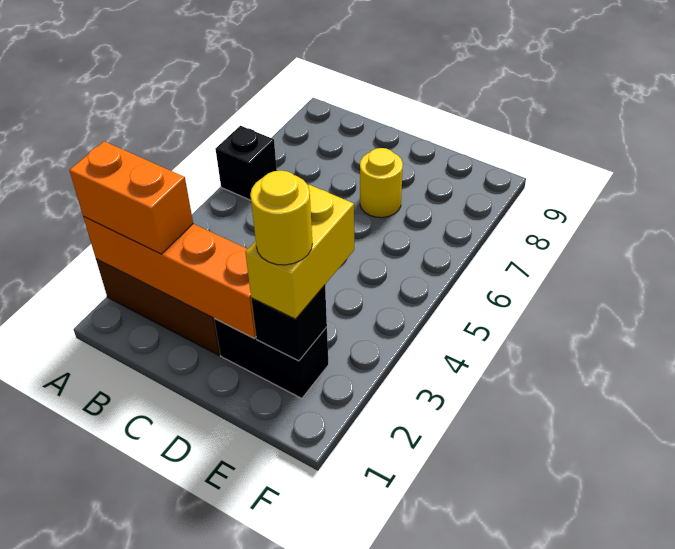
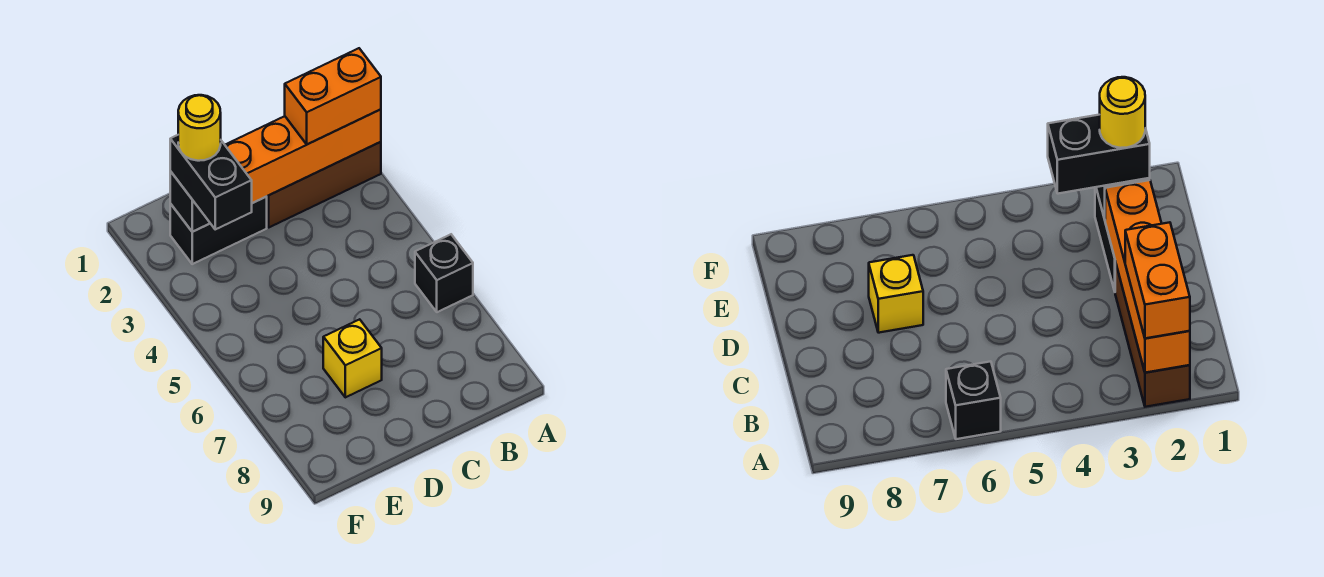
yellow round brick D7 level 1 -> yellow brick D7 level 1
yellow brick E2:E3 level 3 -> black brick E2:E3 level 3

